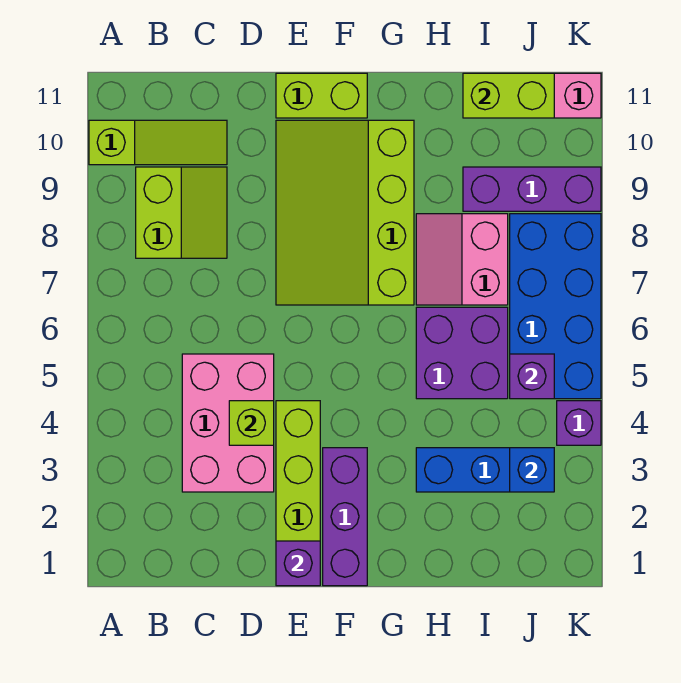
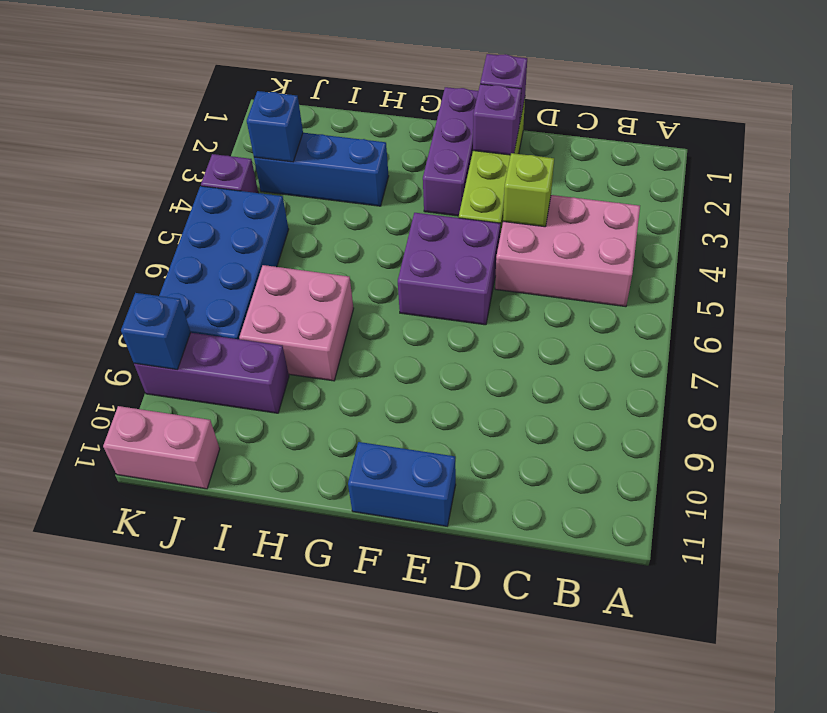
lime slope A10:C10 level 1 top A -> none
lime slope B8:C9 level 1 top B -> none
pink brick C3:D5 level 1 -> pink brick B4:D5 level 1
lime slope E7:G10 level 1 top G -> none
lime brick E11:F11 level 1 -> blue brick E11:F11 level 1
purple brick H5:I6 level 1 -> purple brick E5:F6 level 1
pink slope H7:I8 level 1 top I -> pink brick H7:I8 level 1
lime brick I11:J11 level 2 -> none
purple brick J5 level 2 -> purple brick E2 level 2
none -> blue brick K9 level 2

